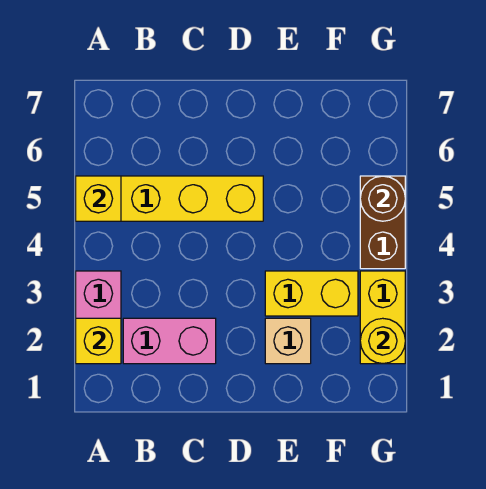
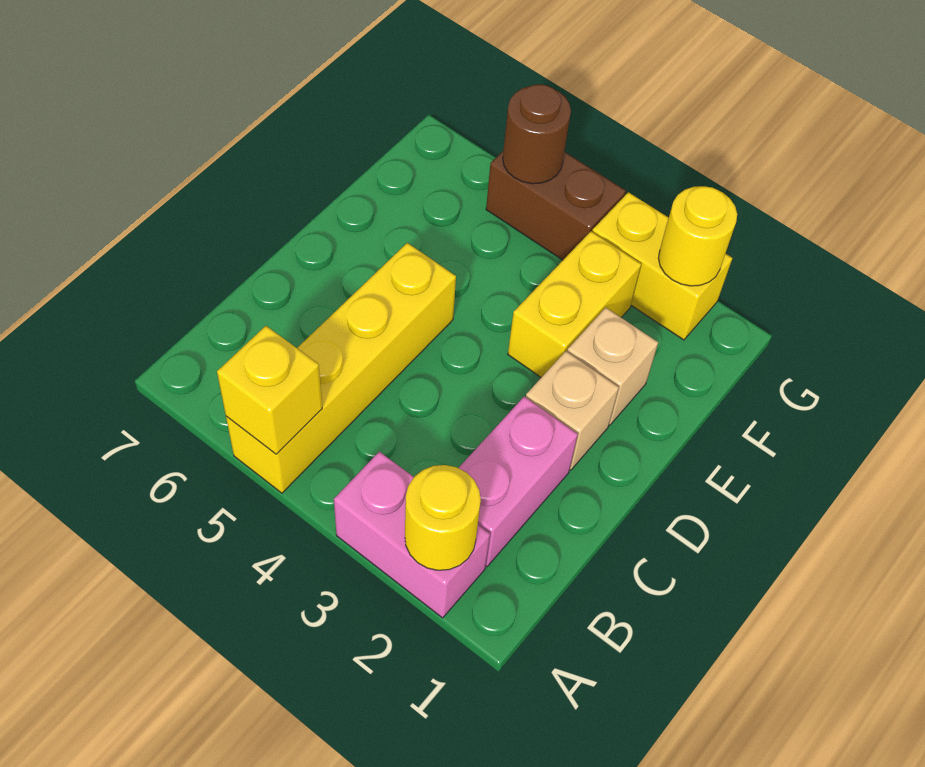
yellow brick A2 level 2 -> yellow round brick A2 level 2
none -> tan brick D2 level 1

